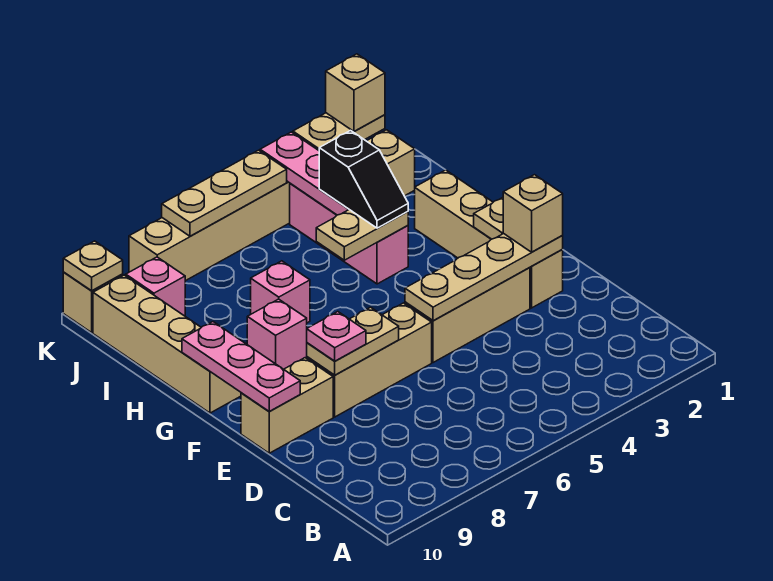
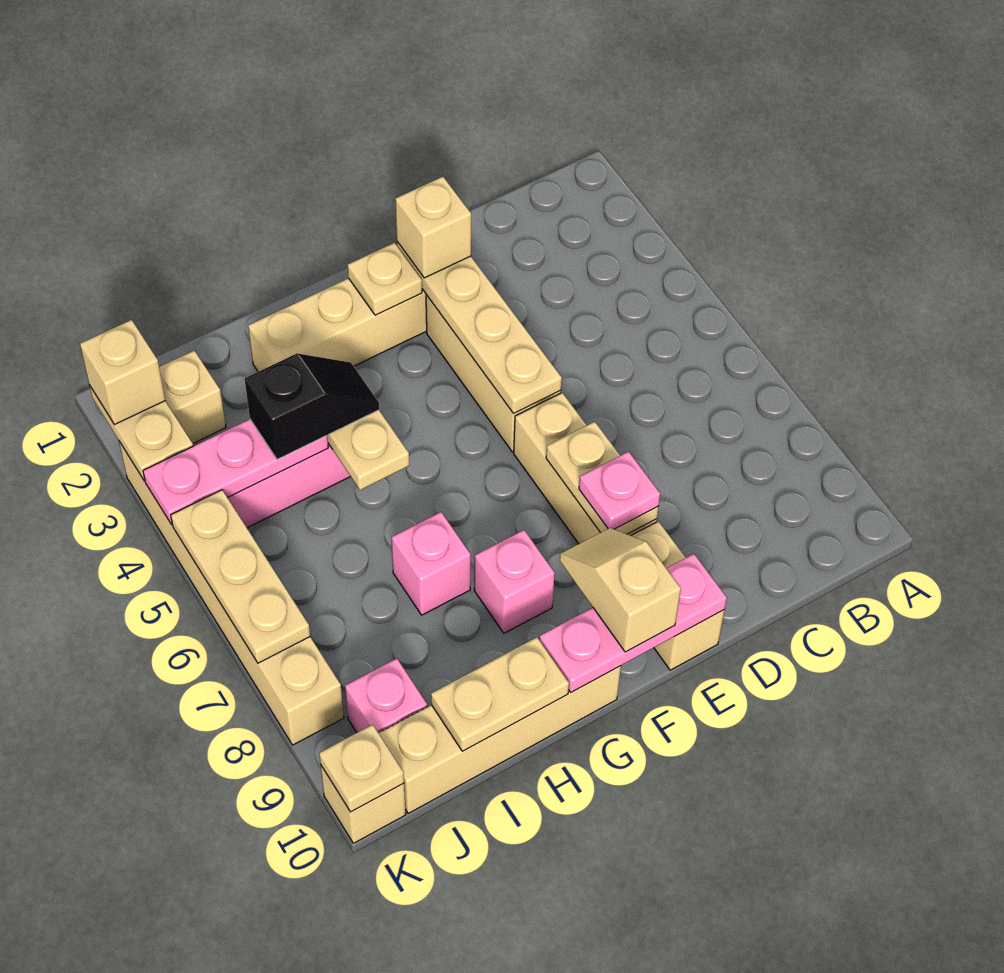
none -> tan slope F9:F10 level 3 top 10
none -> tan plate H10:I10 level 2

